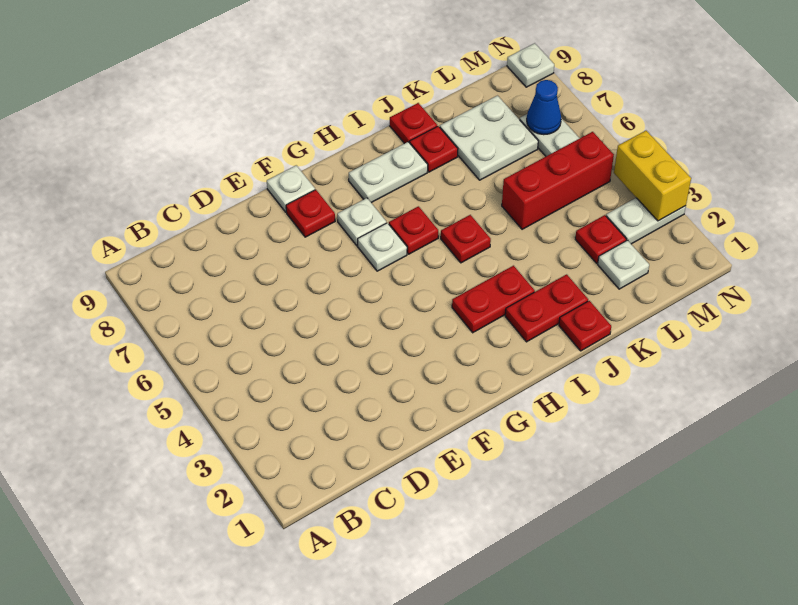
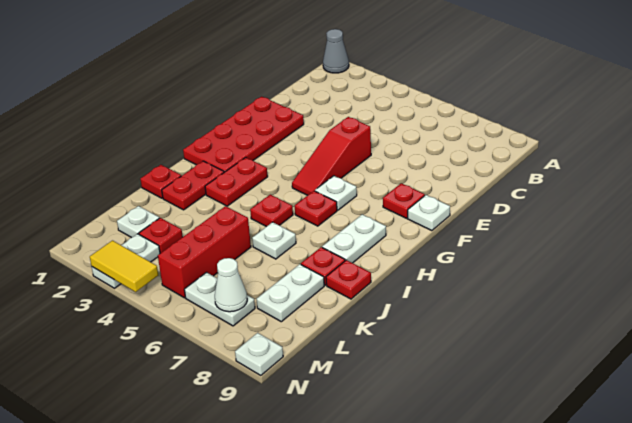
none -> grey cone A1 level 1
none -> red plate E1:H2 level 1
none -> red slope E5:G5 level 1 top E
white plate G7 level 1 -> white plate J6 level 1
white plate K7:L8 level 1 -> white plate K8:L8 level 1
blue cone M7 level 2 -> white cone M7 level 2
yellow brick N3:N4 level 2 -> yellow tile N3:N4 level 2

